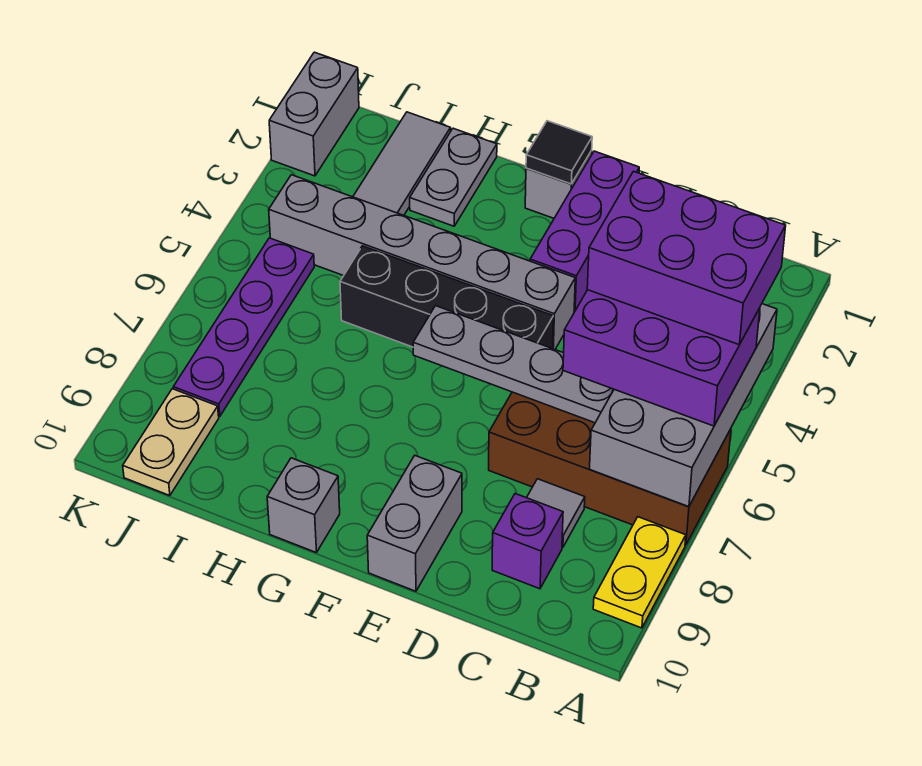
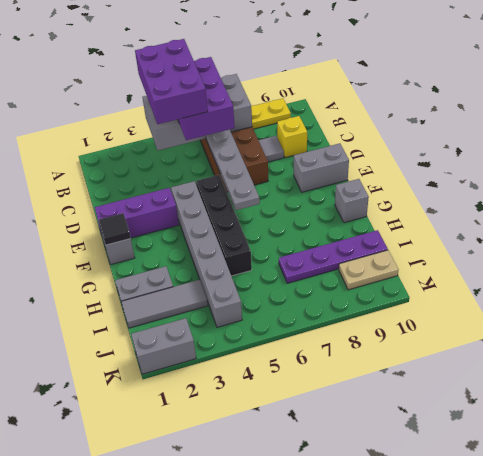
purple brick C9 level 1 -> yellow brick C9 level 1
purple plate J5:J8 level 1 -> purple plate I7:I10 level 1

